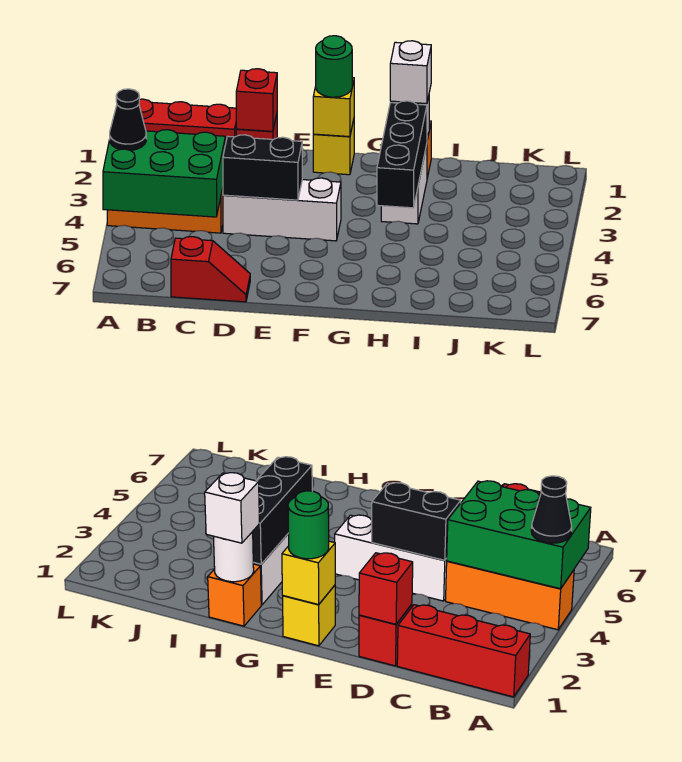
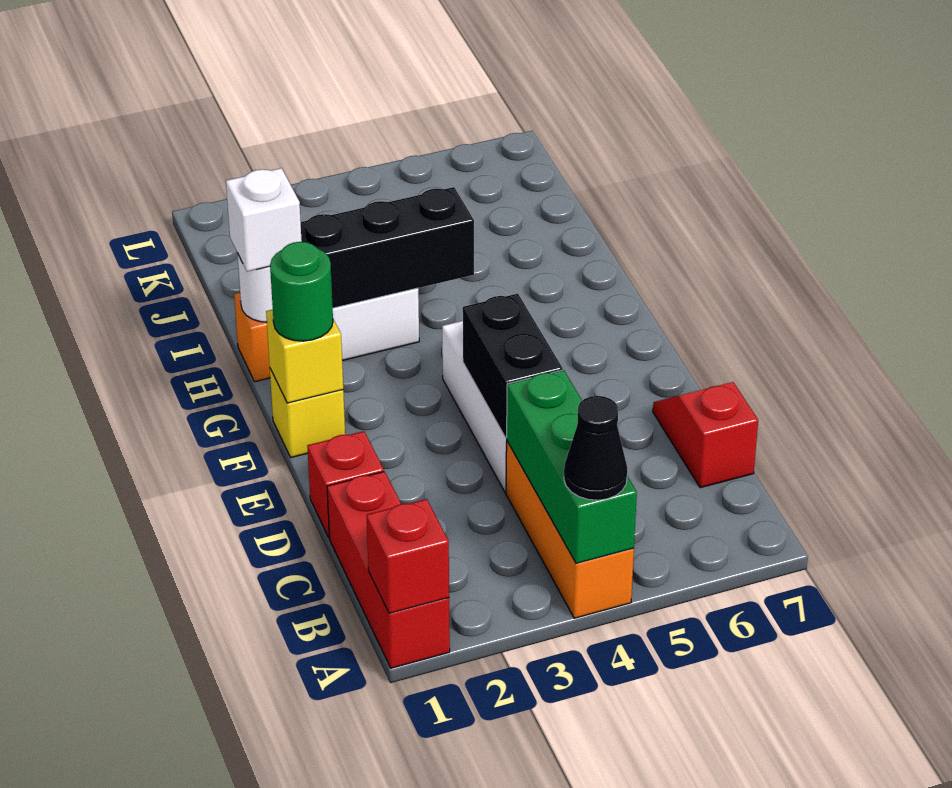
green brick A4:C5 level 2 -> green brick A4:C4 level 2
red brick D1 level 2 -> red brick A1 level 2

